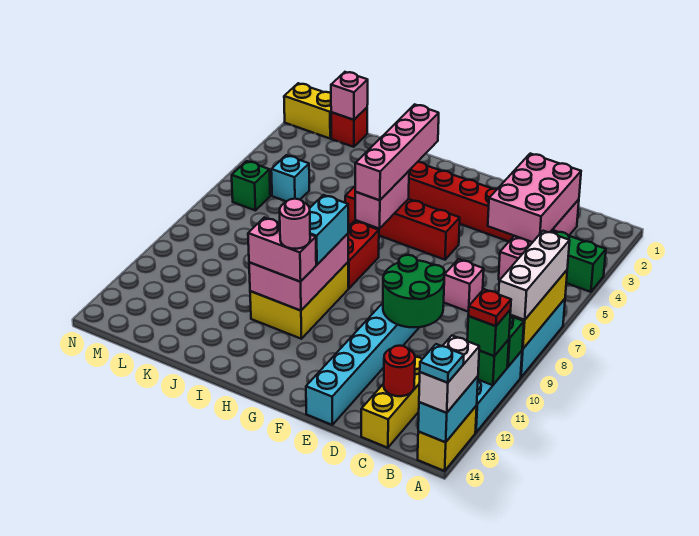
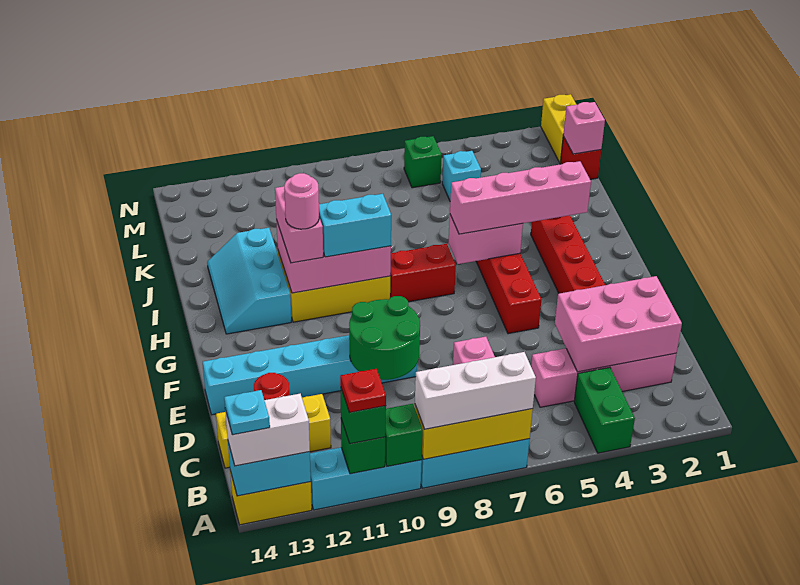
none -> cyan slope H12:J13 level 1 top 12

